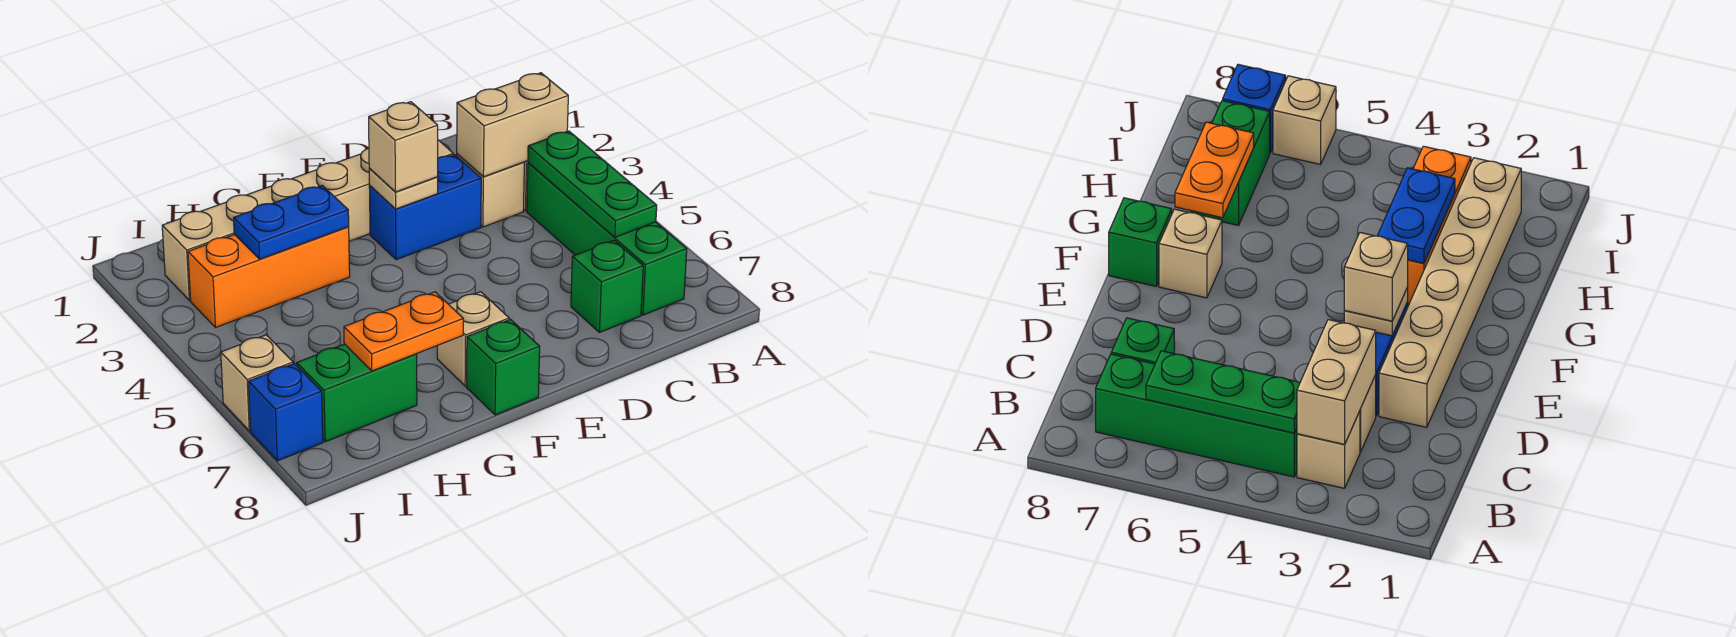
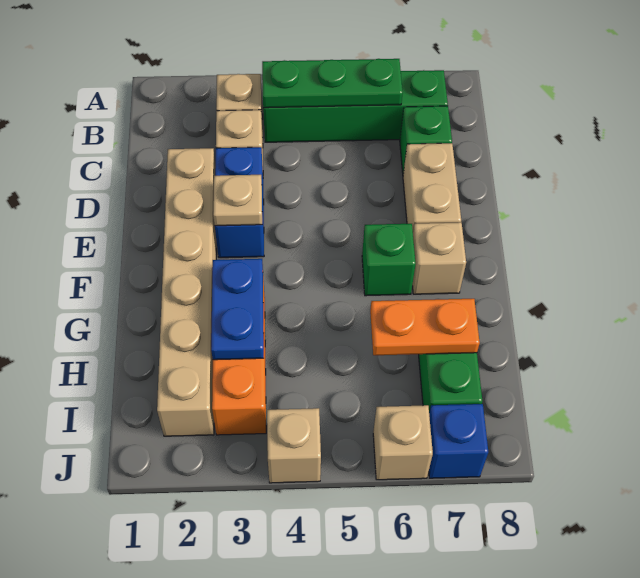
tan brick B3:C3 level 2 -> tan brick D7:E7 level 1
tan brick E3 level 3 -> tan brick J4 level 1
green brick F8 level 1 -> green brick F6 level 1
orange plate G7:H7 level 2 -> orange plate H6:H7 level 2

